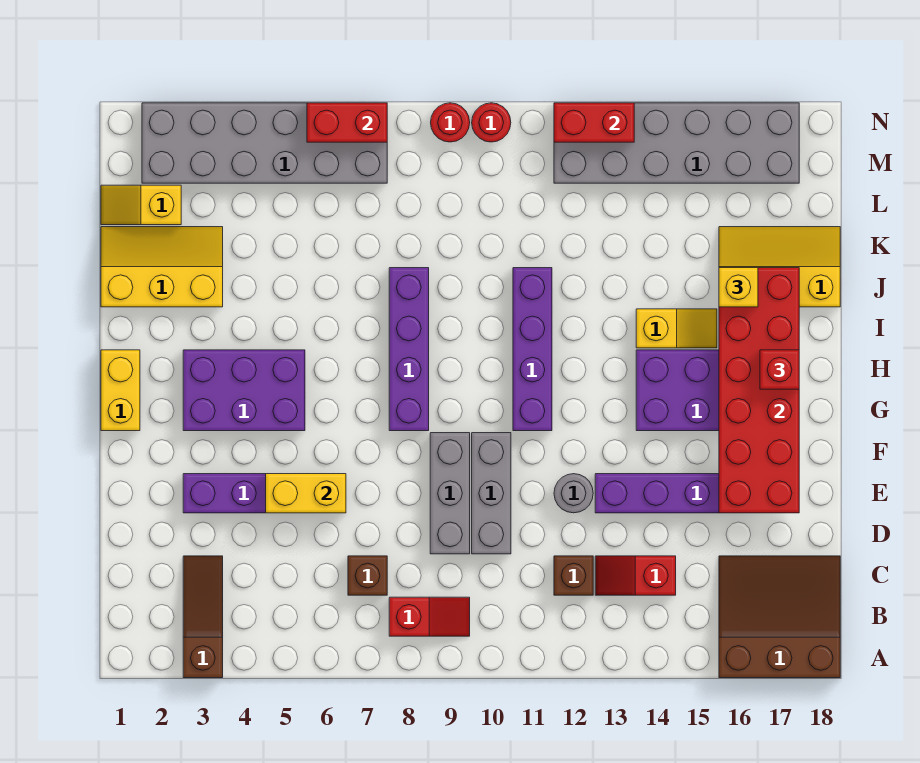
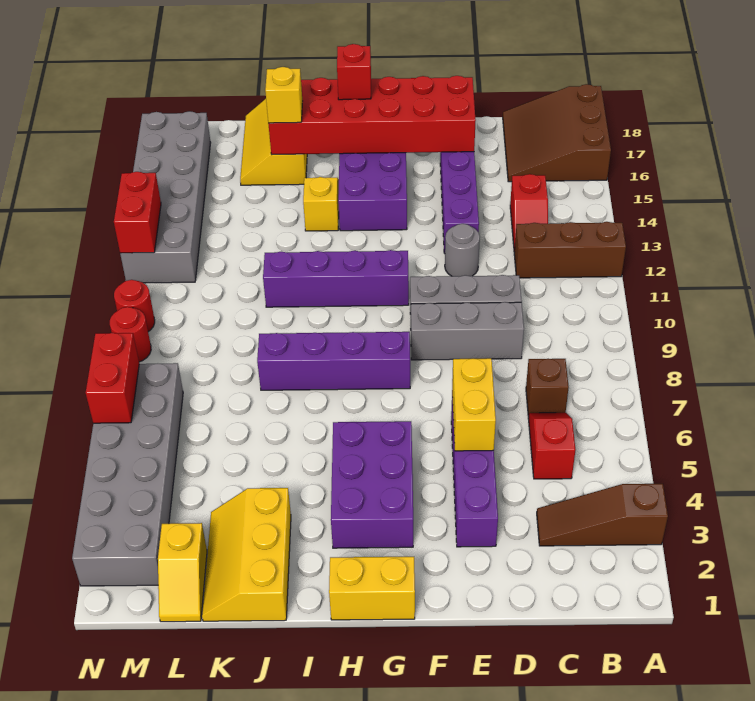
red slope B8:B9 level 1 top 8 -> red slope C5:C6 level 1 top 5
brown brick C12 level 1 -> brown brick A12:C12 level 1

